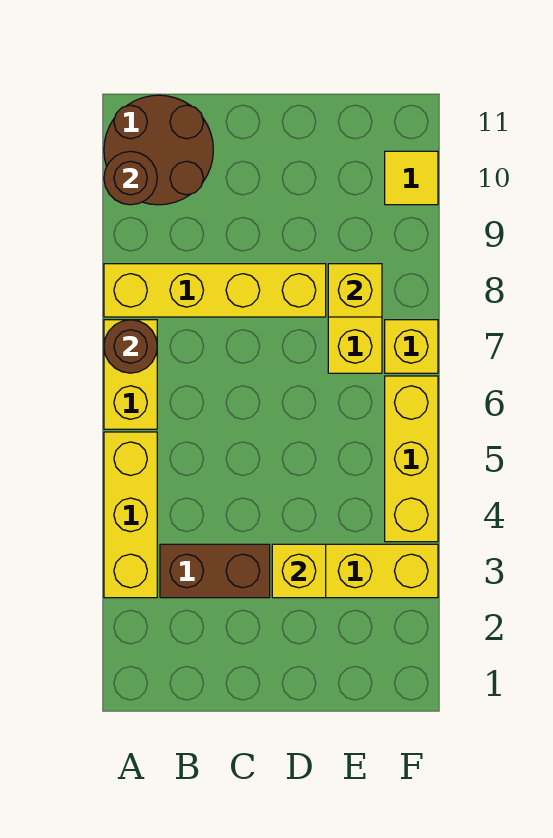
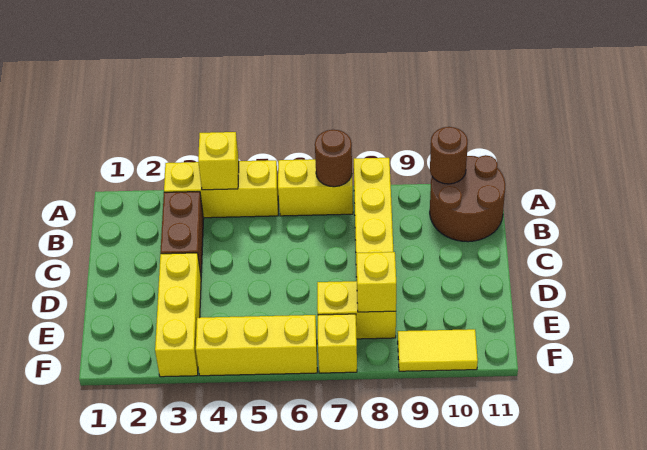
yellow brick D3 level 2 -> yellow brick A4 level 2
yellow tile F10 level 1 -> yellow tile F9:F10 level 1

